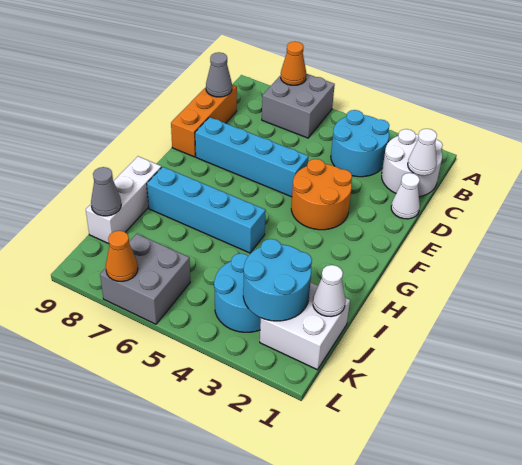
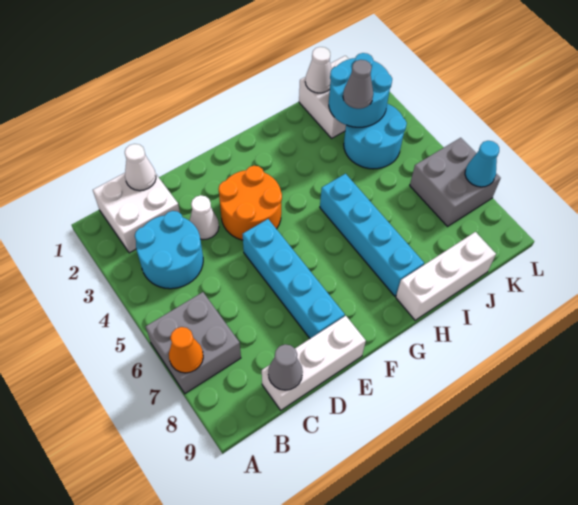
white round brick B1:C2 level 1 -> white brick B1:C2 level 1
orange brick C9:E9 level 1 -> white brick C9:E9 level 1
white cone D1 level 1 -> white cone D3 level 1
grey cone J9 level 2 -> grey cone J3 level 3
orange cone L7 level 2 -> cyan cone L7 level 2

